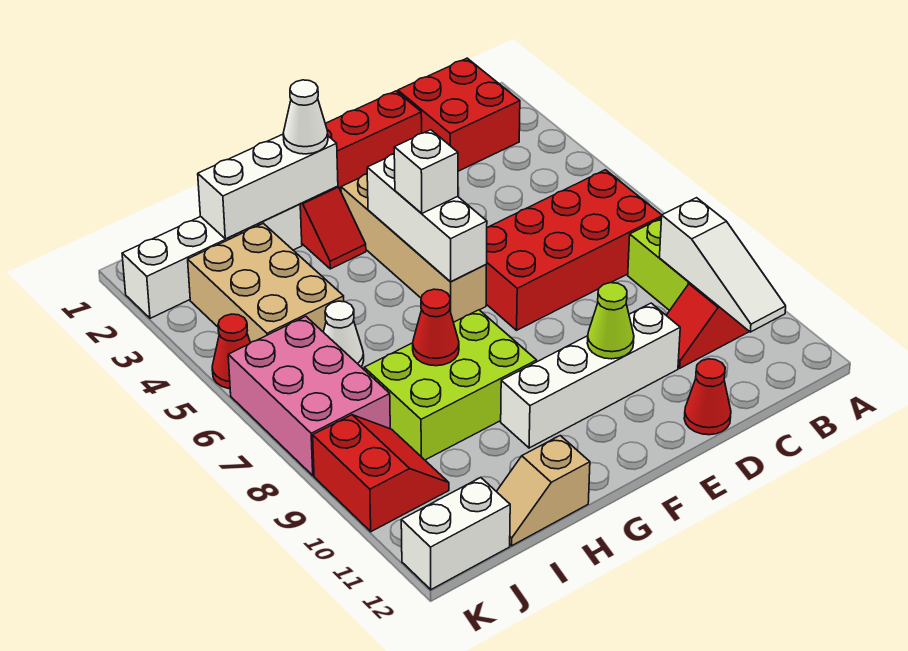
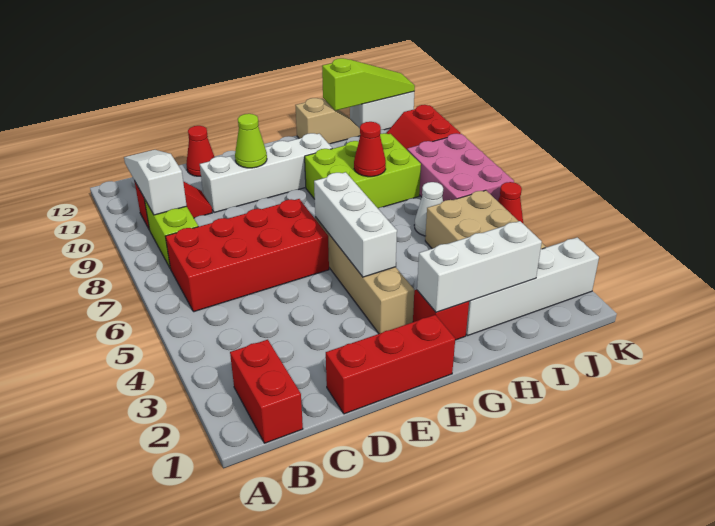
red brick B1:C2 level 1 -> red brick B1:B2 level 1
white brick F5 level 3 -> none
white cone G2 level 3 -> none
none -> lime slope I12:K12 level 2 top I

